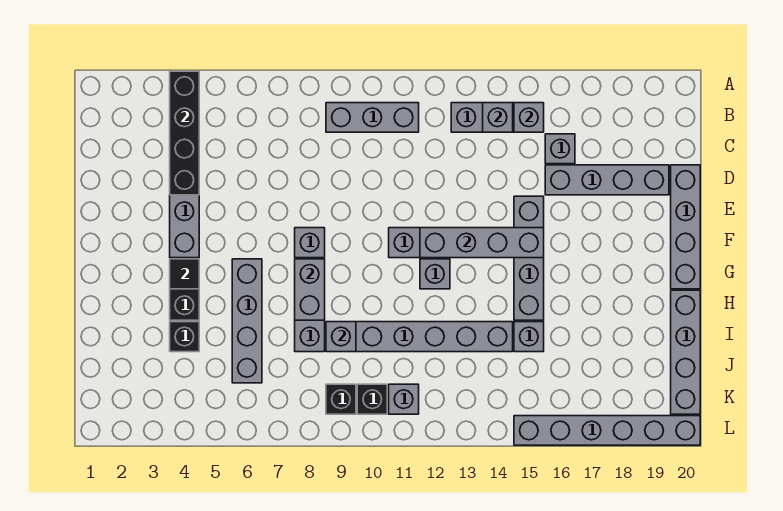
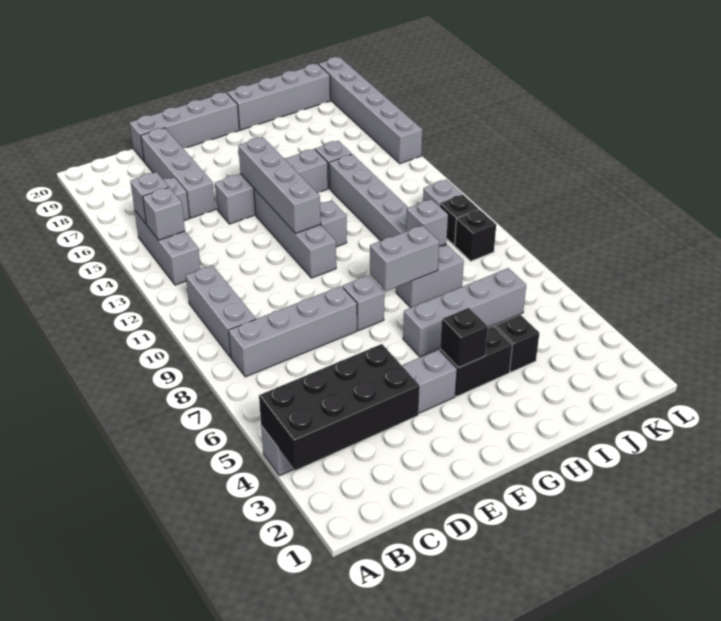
black brick A4:D4 level 2 -> black brick A3:D4 level 2
none -> grey brick B8:E8 level 1
black tile G4 level 2 -> black brick G4 level 2

